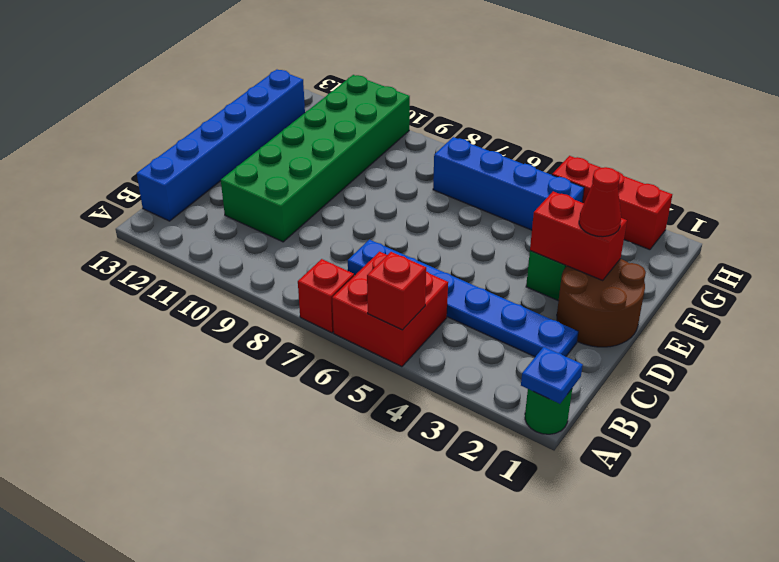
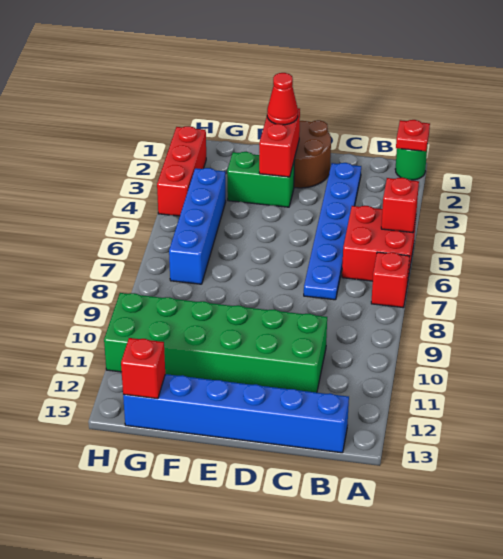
blue plate A1 level 2 -> red plate A1 level 2
none -> red brick G13 level 2

